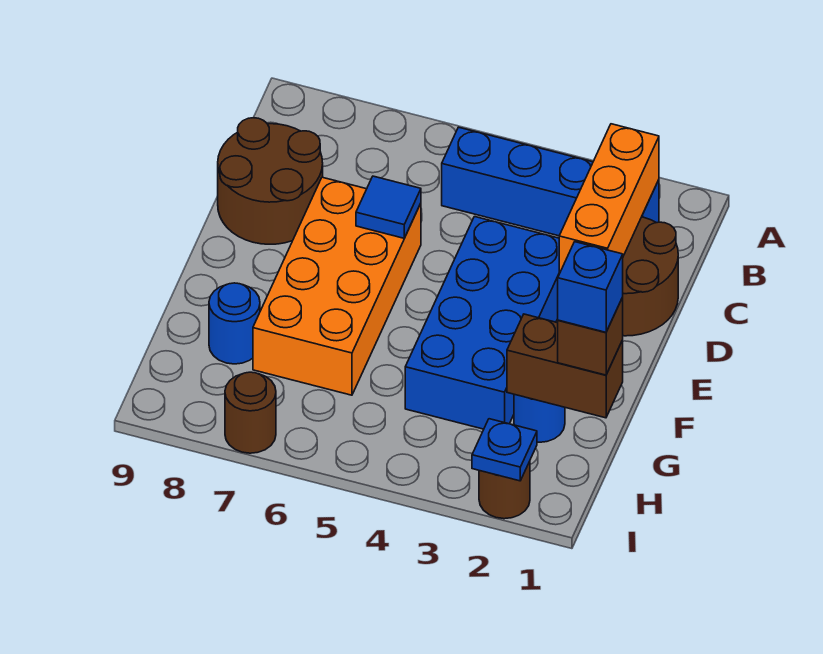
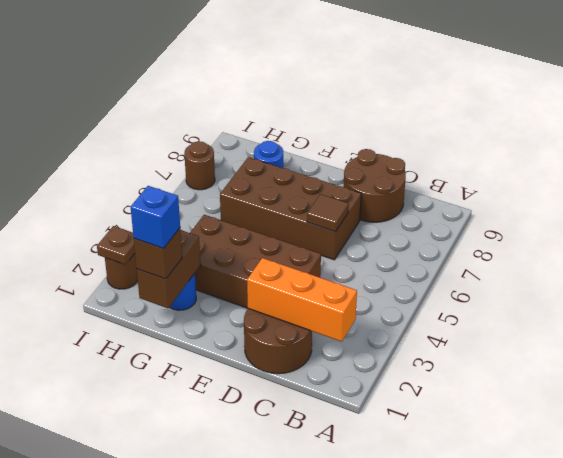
blue brick B2:B5 level 1 -> none
blue brick D3:G4 level 1 -> brown brick D3:G4 level 1
orange brick D6:G7 level 1 -> brown brick D6:G7 level 1
blue tile D6 level 2 -> brown tile D6 level 2
blue plate I2 level 2 -> brown plate I2 level 2

